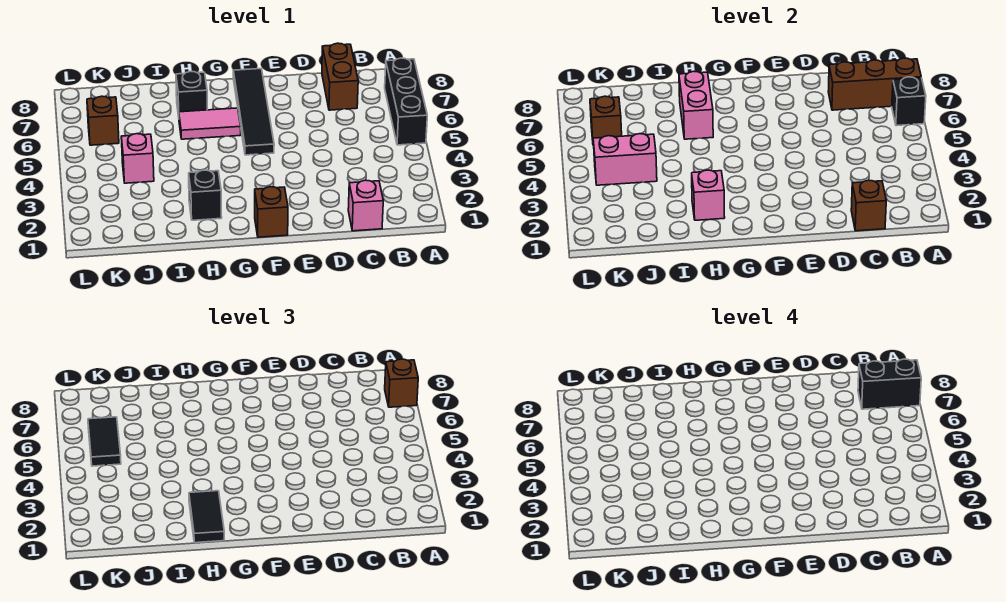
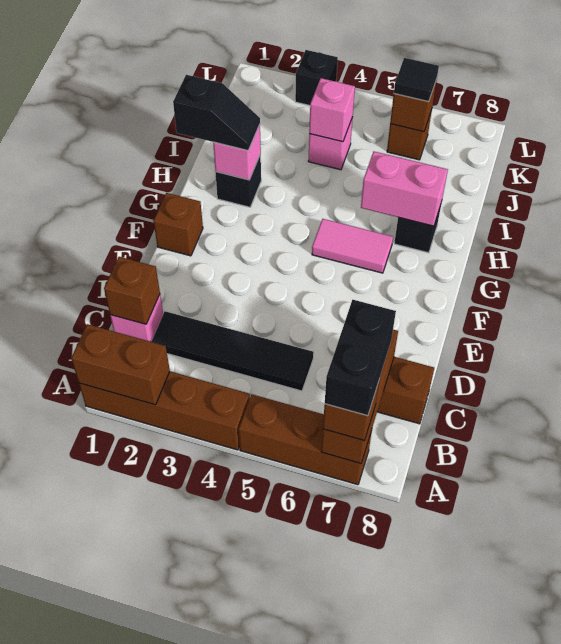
none -> brown brick A1:A4 level 1
none -> brown brick A1:A2 level 2
black brick A5:A7 level 1 -> brown brick A5:A7 level 1
black brick A6 level 2 -> black brick L3 level 1
black tile F5:F8 level 1 -> black tile C2:C5 level 1
pink tile G6:H6 level 1 -> pink tile G5:G6 level 1
black tile H1:H2 level 3 -> black slope H1:H2 level 3 top 1
pink brick J4:K4 level 2 -> pink brick J4 level 2
black tile K5:K6 level 3 -> black tile K6 level 3

